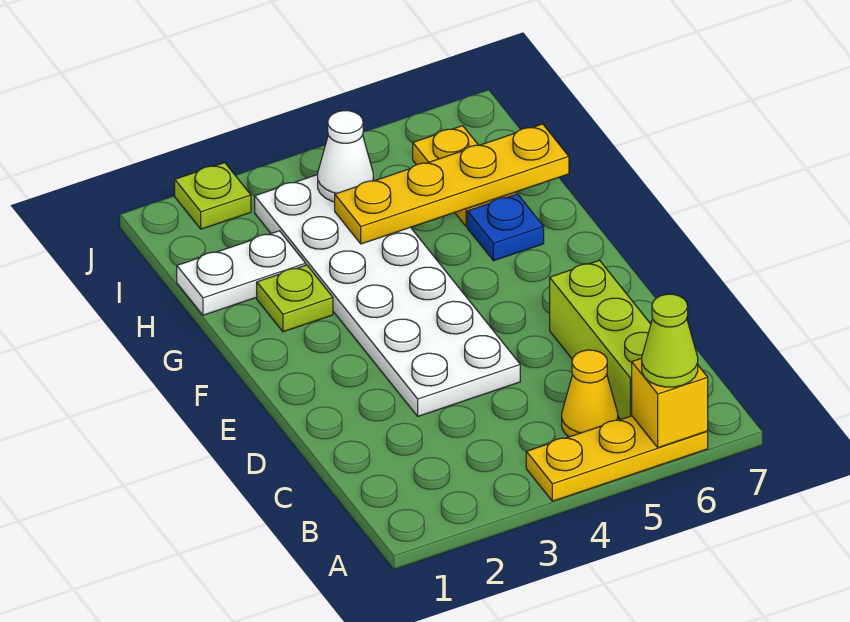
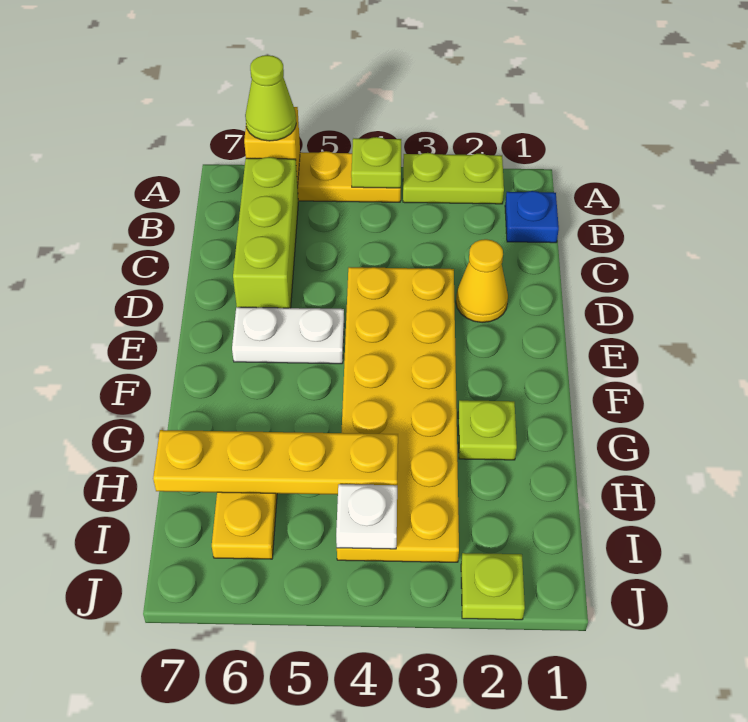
none -> lime plate A2:A3 level 1
none -> lime plate A4 level 2
yellow cone B5 level 1 -> yellow cone D2 level 1
white plate D3:I4 level 1 -> yellow plate D3:I4 level 1
blue plate G6 level 1 -> blue plate B1 level 1
white plate H1:H2 level 1 -> white plate E5:E6 level 1
white cone I4 level 2 -> white plate I4 level 2

